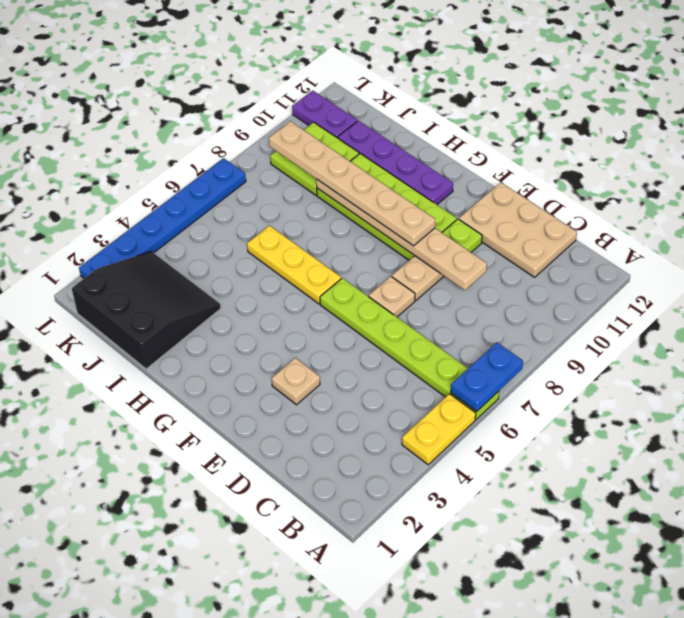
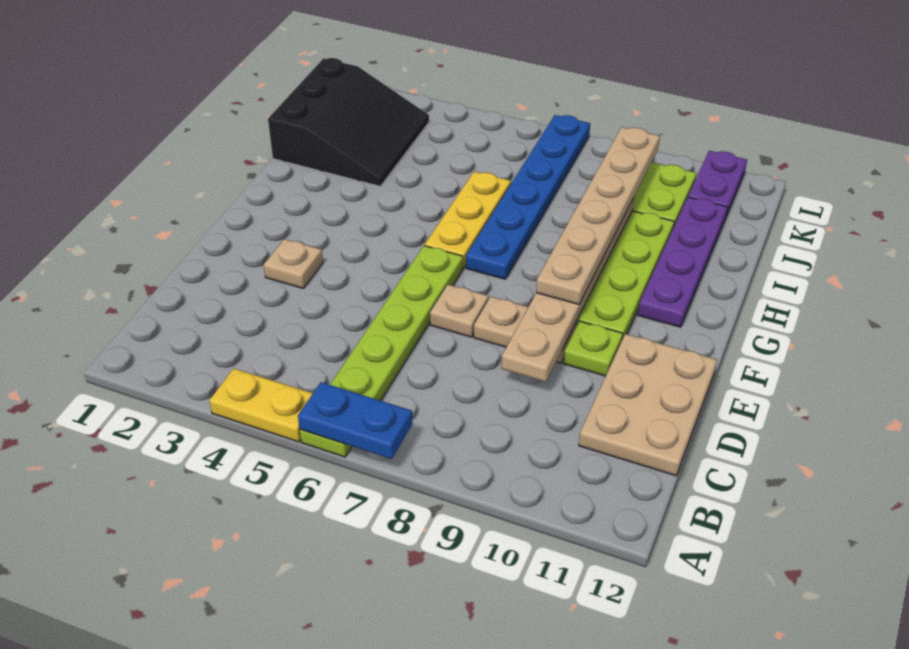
blue plate L2:L7 level 1 -> blue plate G7:L7 level 1

